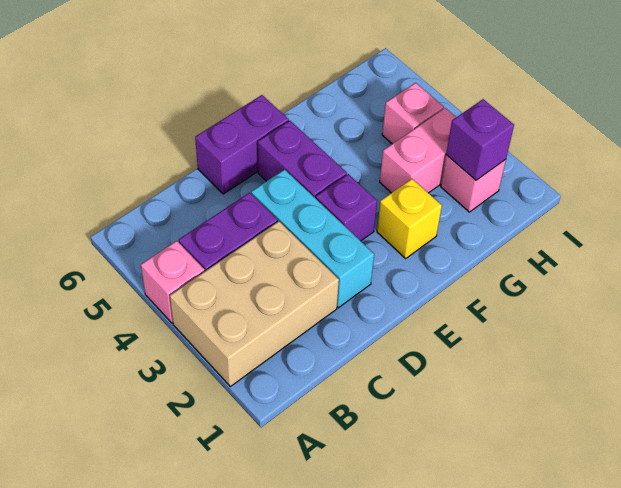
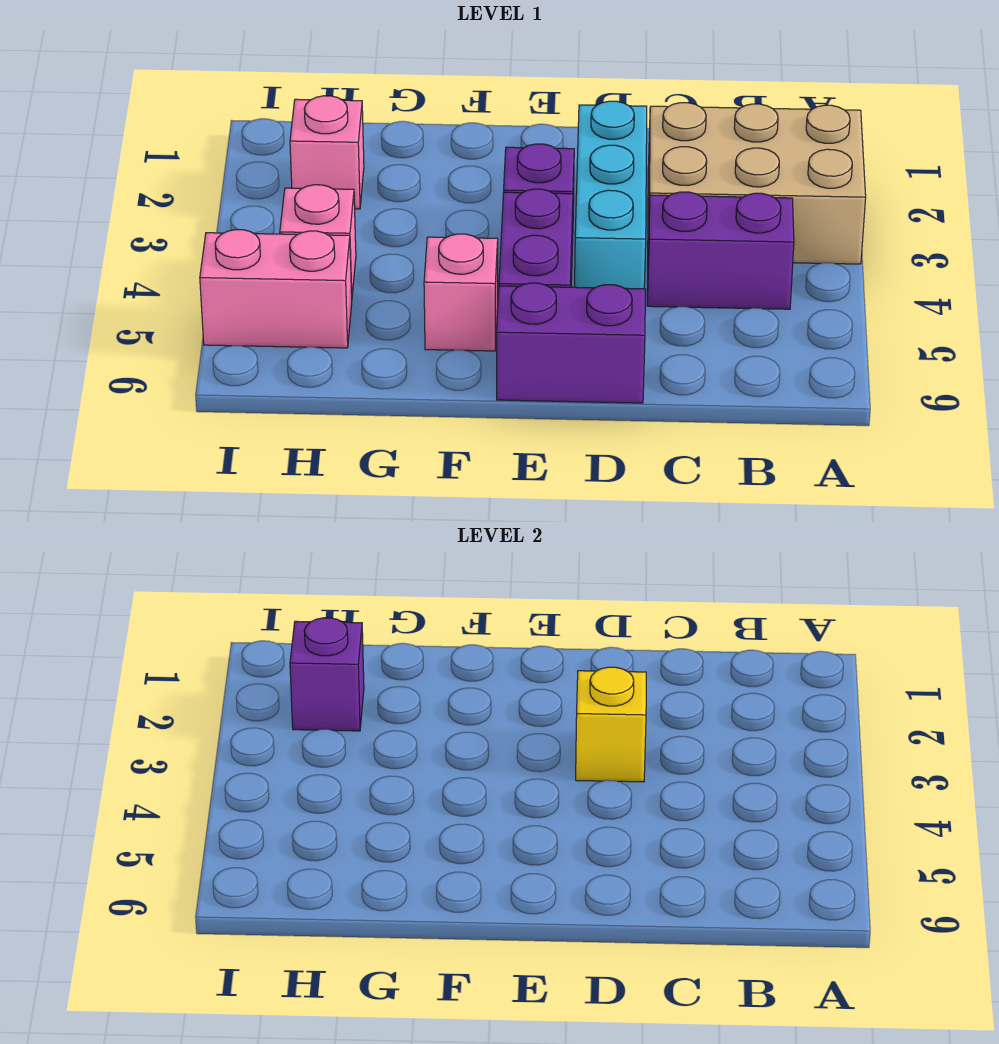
pink brick A4 level 1 -> pink brick F5 level 1
yellow brick F2 level 1 -> yellow brick D3 level 2
pink brick G3:H3 level 1 -> pink brick H5:I5 level 1

